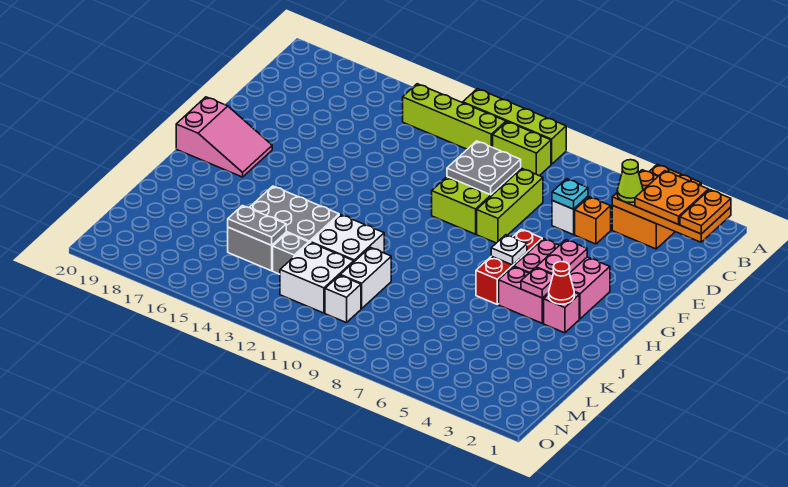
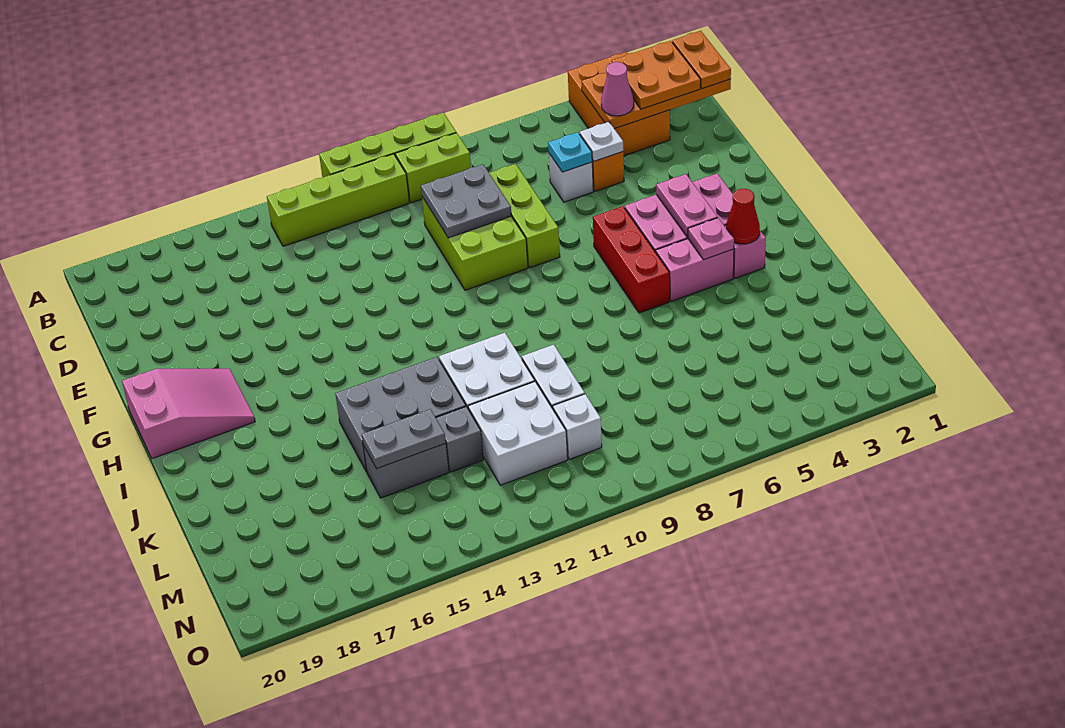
lime cone C4 level 3 -> pink cone C4 level 3
white plate H6 level 2 -> white plate D5 level 2

